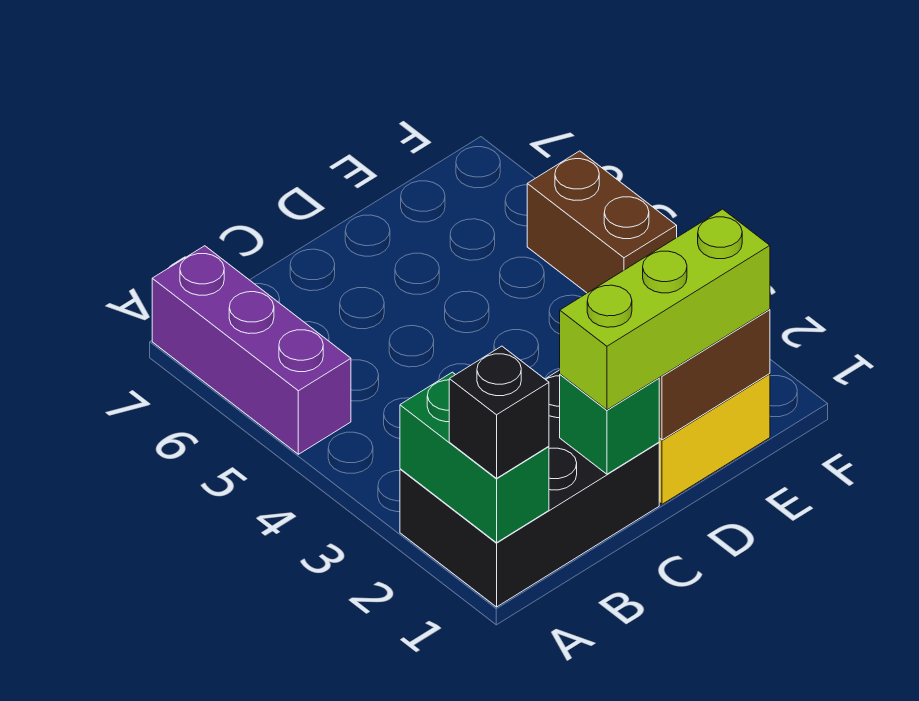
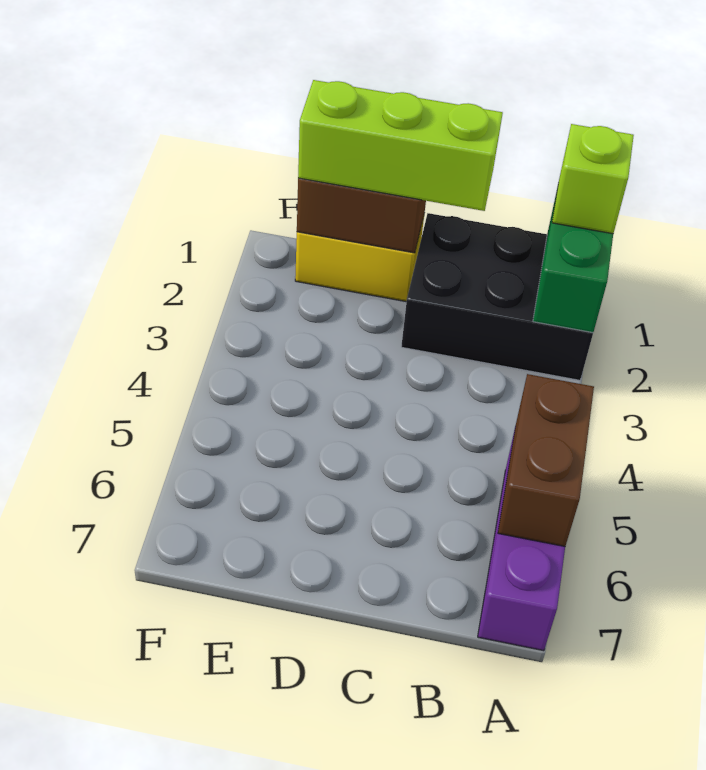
black brick A1 level 3 -> lime brick A1 level 3
green brick C1 level 2 -> none
brown brick F4:F5 level 1 -> brown brick A5:A6 level 2

